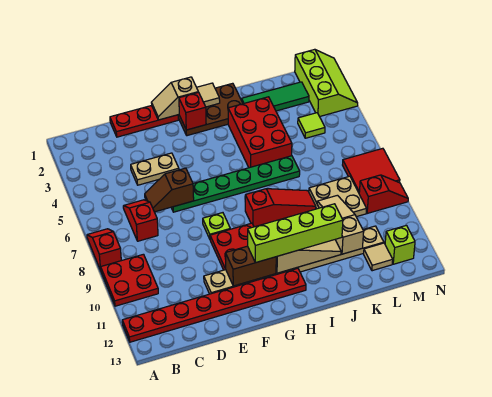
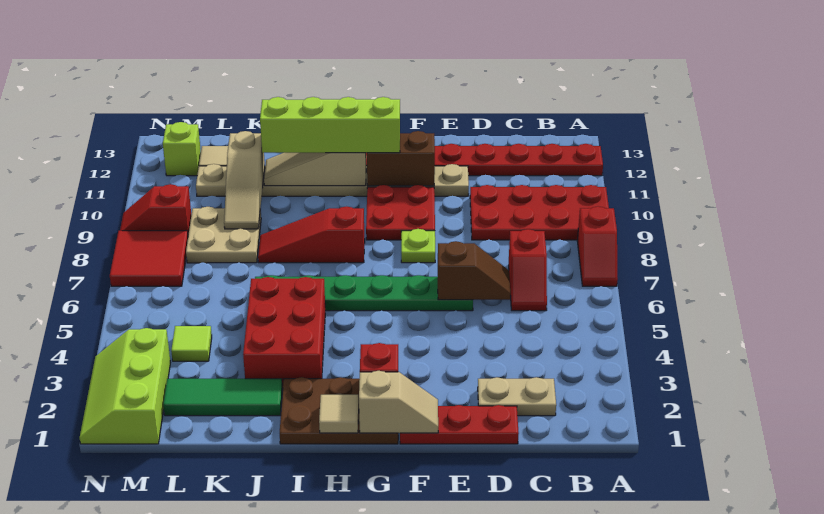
red plate A9:B10 level 1 -> red plate A9:D10 level 1
tan plate D4:E4 level 1 -> tan plate C2:D2 level 1

